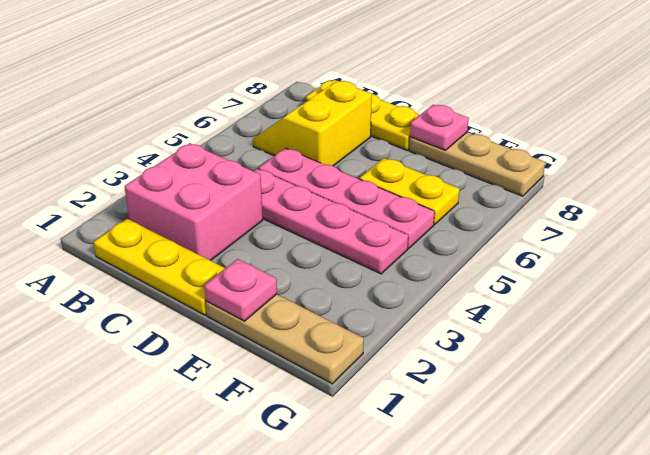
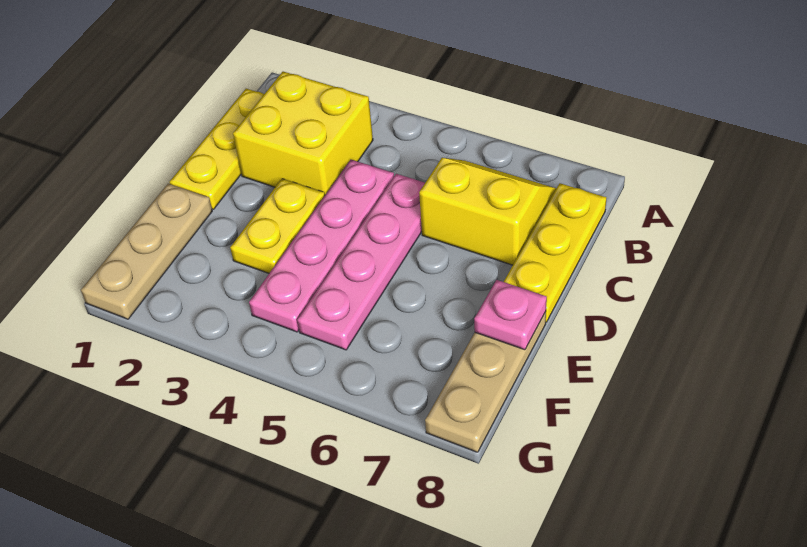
pink brick B2:C3 level 1 -> yellow brick B2:C3 level 1
pink plate E1 level 2 -> none
yellow plate E6:F6 level 1 -> yellow plate D3:E3 level 1

